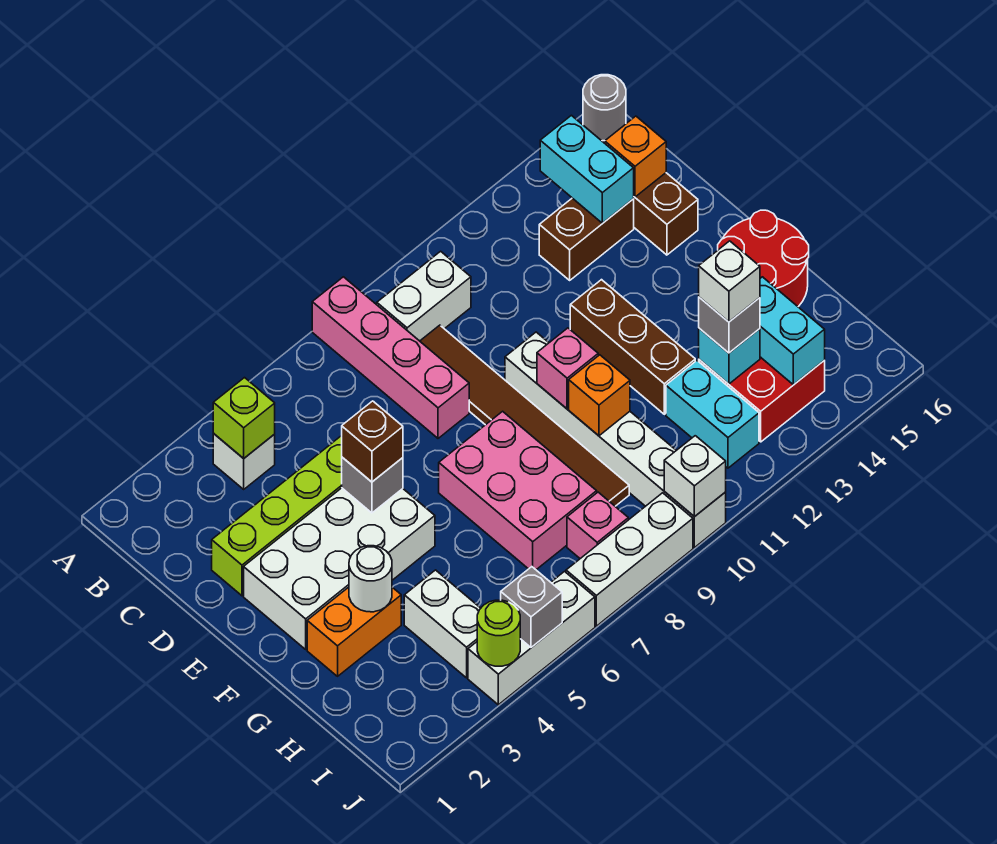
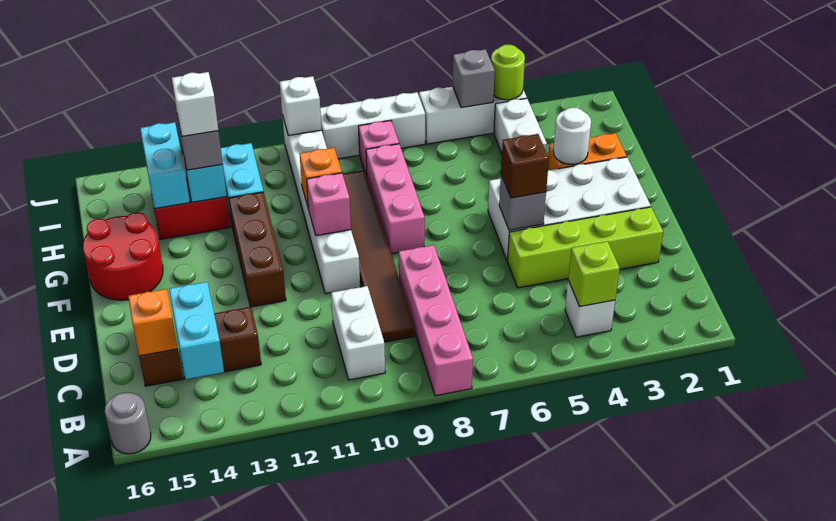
white brick B9:B10 level 1 -> white brick B10:C10 level 1
pink brick F7:H8 level 1 -> pink brick F8:H8 level 1

